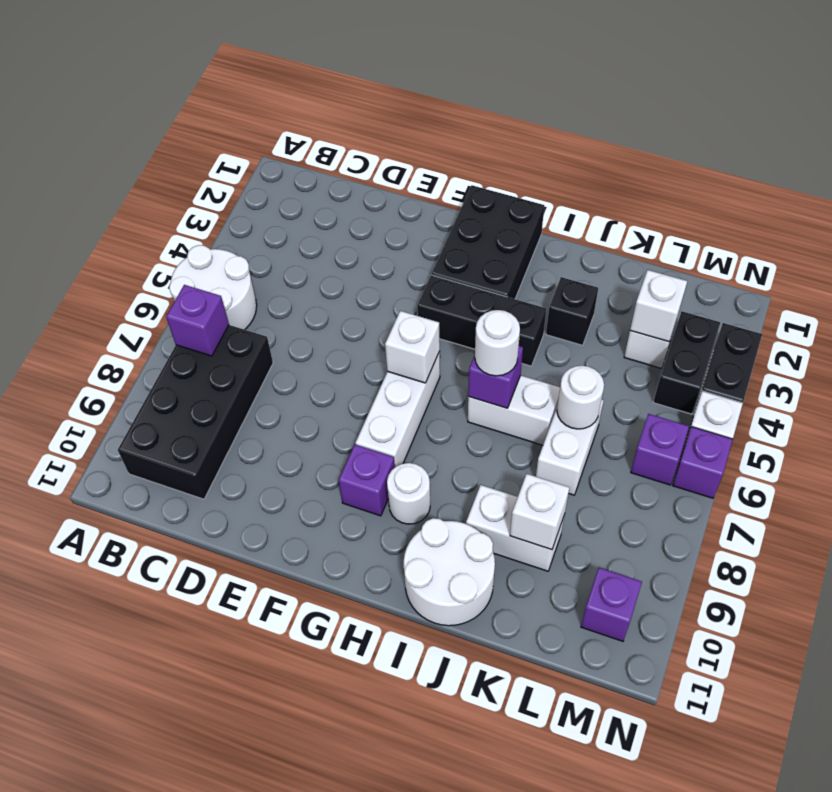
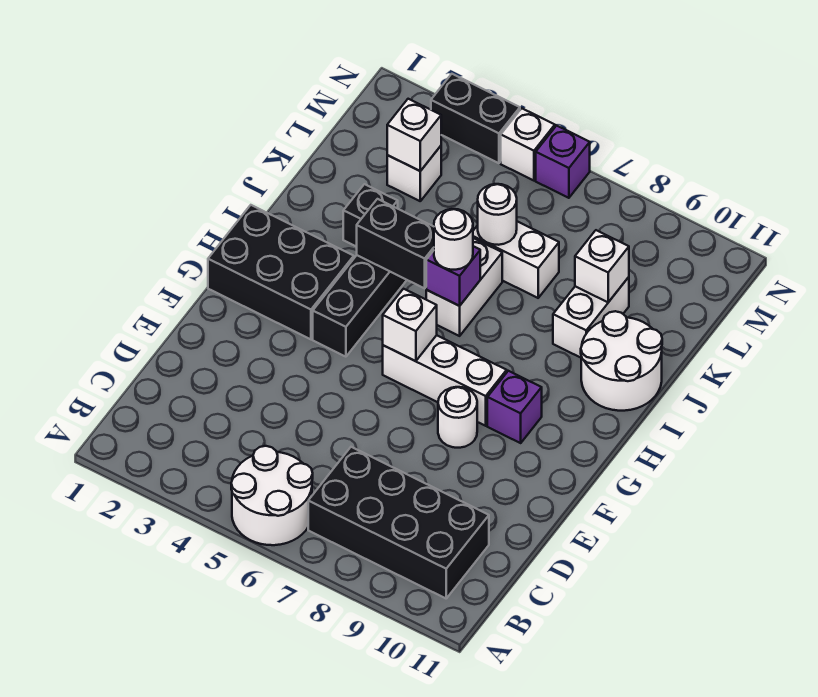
purple brick B7 level 2 -> none
white round brick H9 level 1 -> white round brick F8 level 1
black brick M3:M4 level 1 -> black brick I4:I5 level 2
purple brick M6 level 1 -> none
purple brick M10 level 1 -> none

